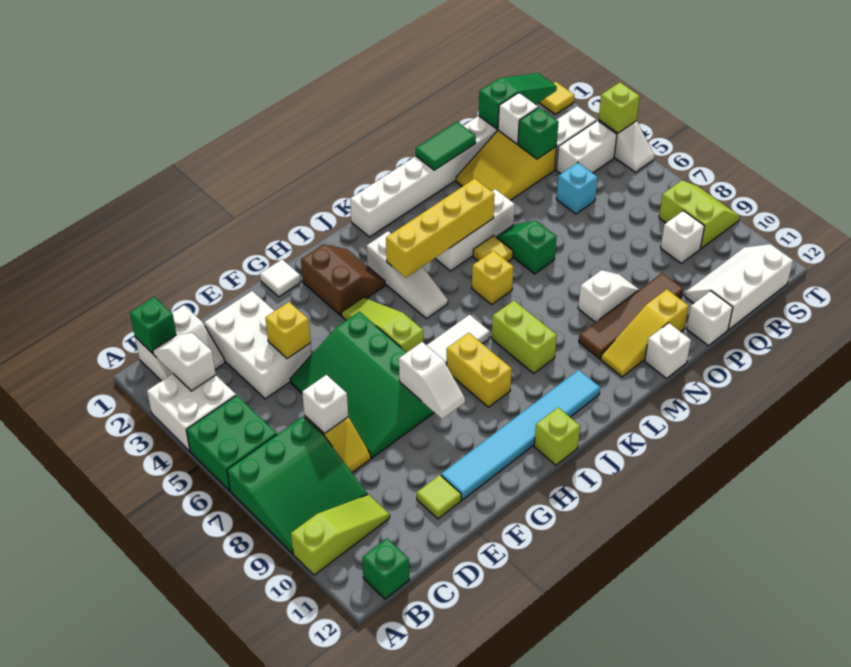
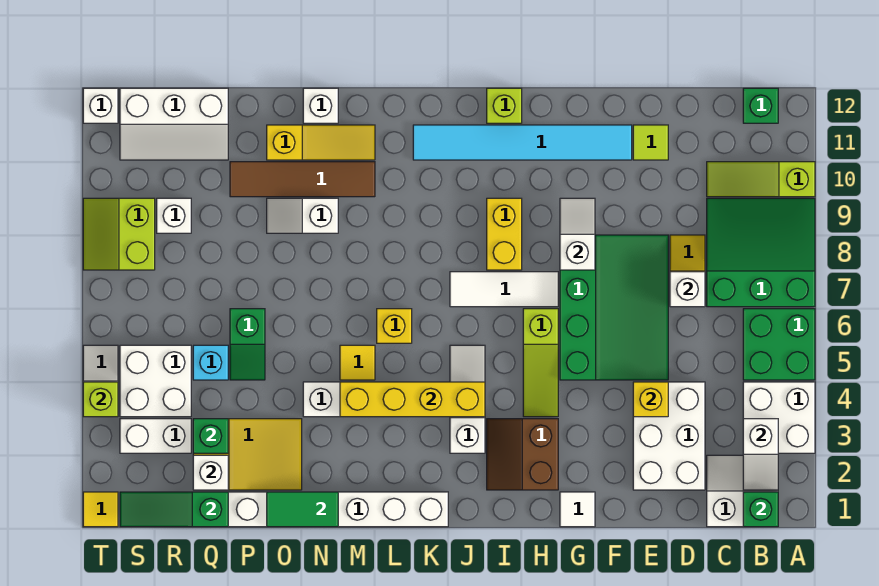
lime brick K8:K9 level 1 -> none
green slope N5:N6 level 1 top 6 -> green slope P5:P6 level 1 top 6
white brick P12 level 1 -> white brick T12 level 1
white brick R4:S4 level 1 -> white brick R4:S5 level 1

